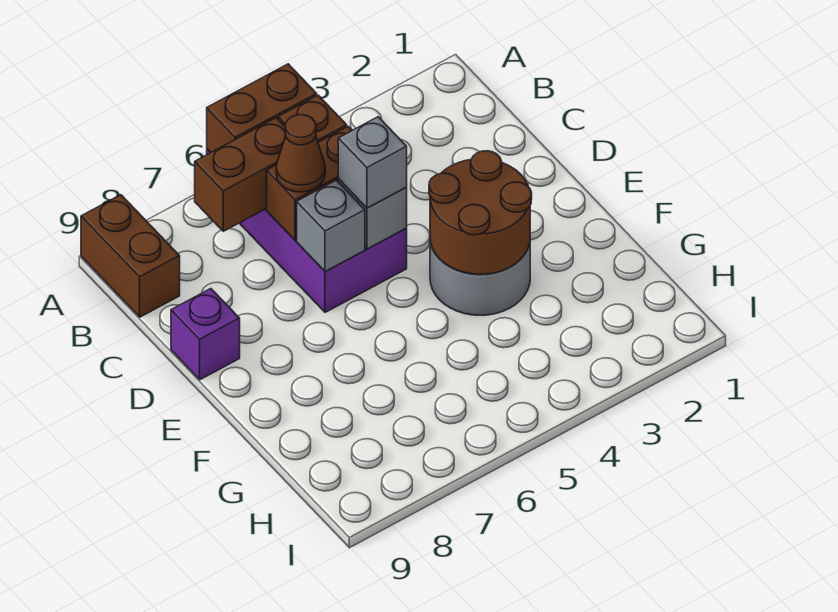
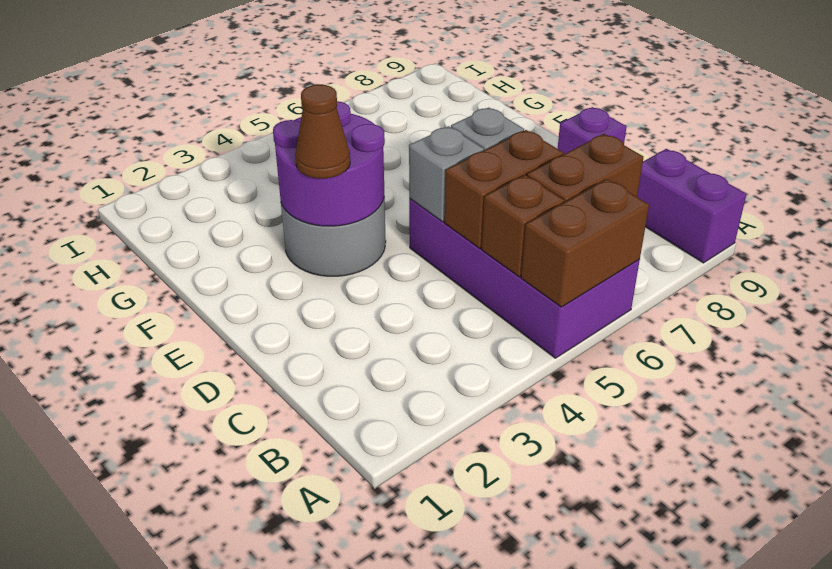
brown brick A9:B9 level 1 -> purple brick A9:B9 level 1
brown cone C6 level 3 -> brown cone E3 level 3
grey brick D5 level 3 -> none
brown round brick E3:F4 level 2 -> purple round brick E3:F4 level 2

